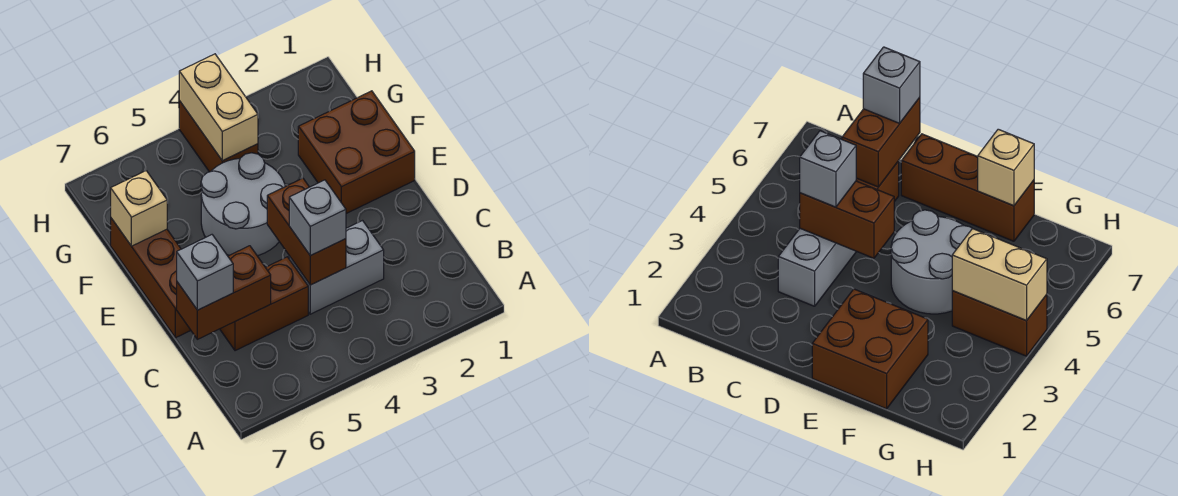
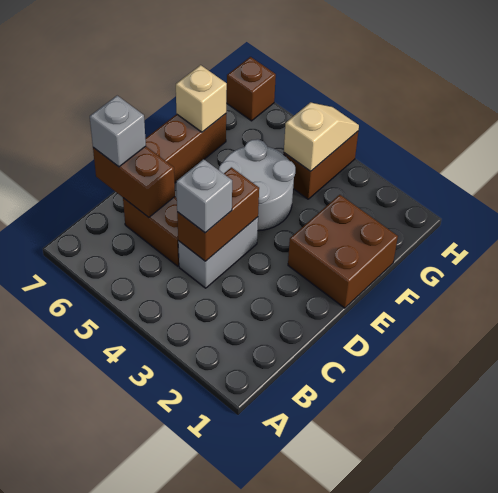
grey brick C3:C4 level 1 -> grey brick C4:D4 level 1
tan brick G4:H4 level 2 -> tan slope G4:H4 level 2 top G
none -> brown brick H7 level 1

